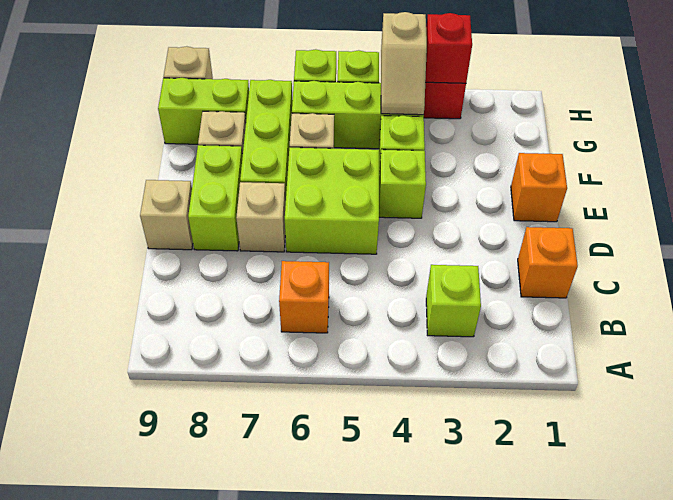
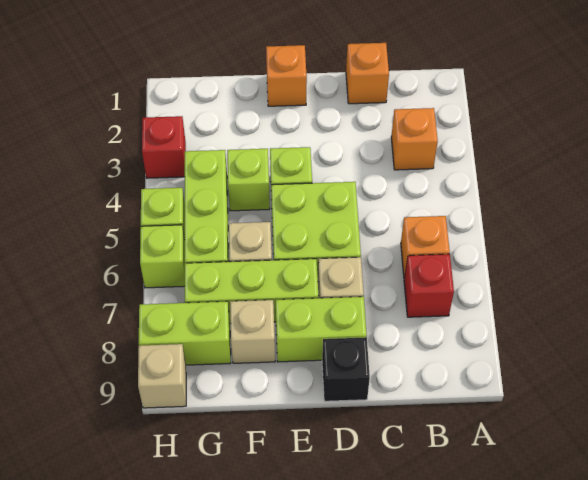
lime brick B3 level 1 -> orange brick B3 level 1
tan brick D9 level 1 -> black brick D9 level 1
tan slope G4:H4 level 2 top H -> none
lime brick G8:G9 level 1 -> lime brick G8:H8 level 1
red brick H3 level 2 -> red brick B7 level 1

